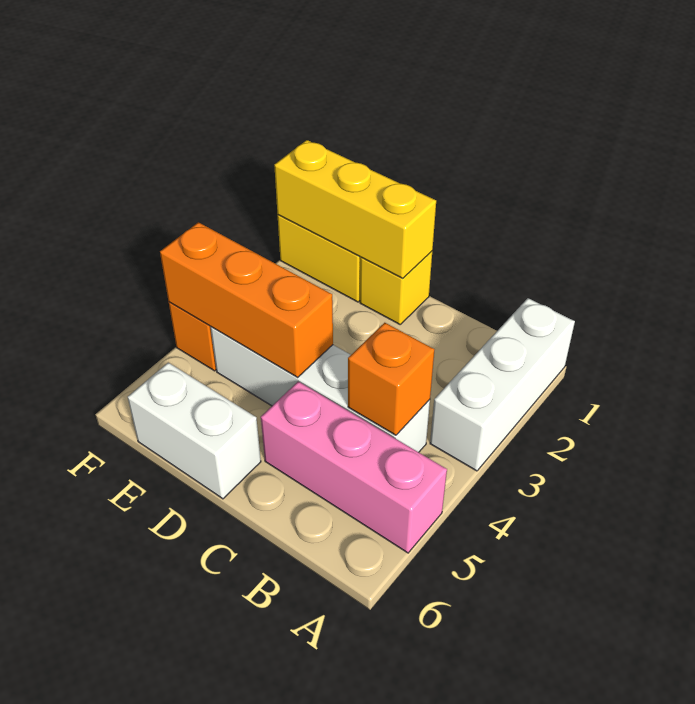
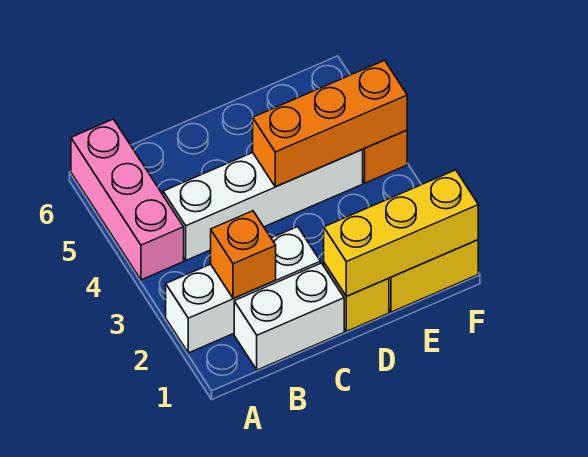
white brick A1:A3 level 1 -> white brick A2:C2 level 1
pink brick A5:C5 level 1 -> pink brick A4:A6 level 1
orange brick B4 level 2 -> orange brick B2 level 2
white brick D6:E6 level 1 -> white brick B1:C1 level 1

